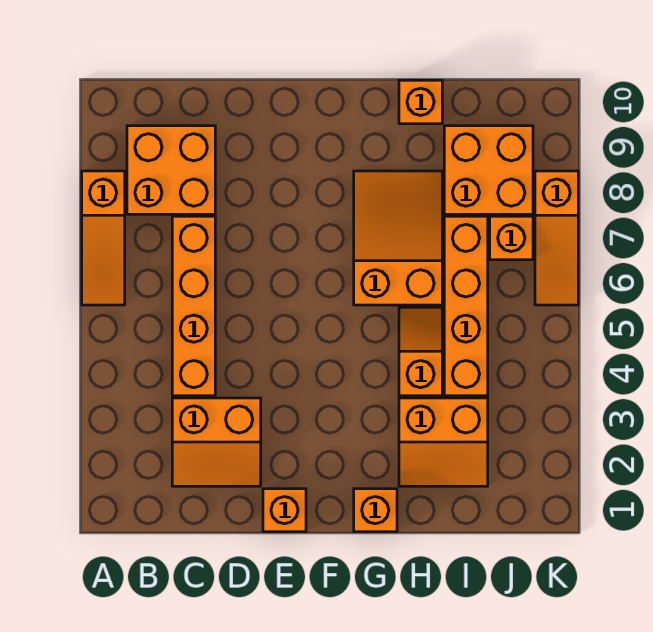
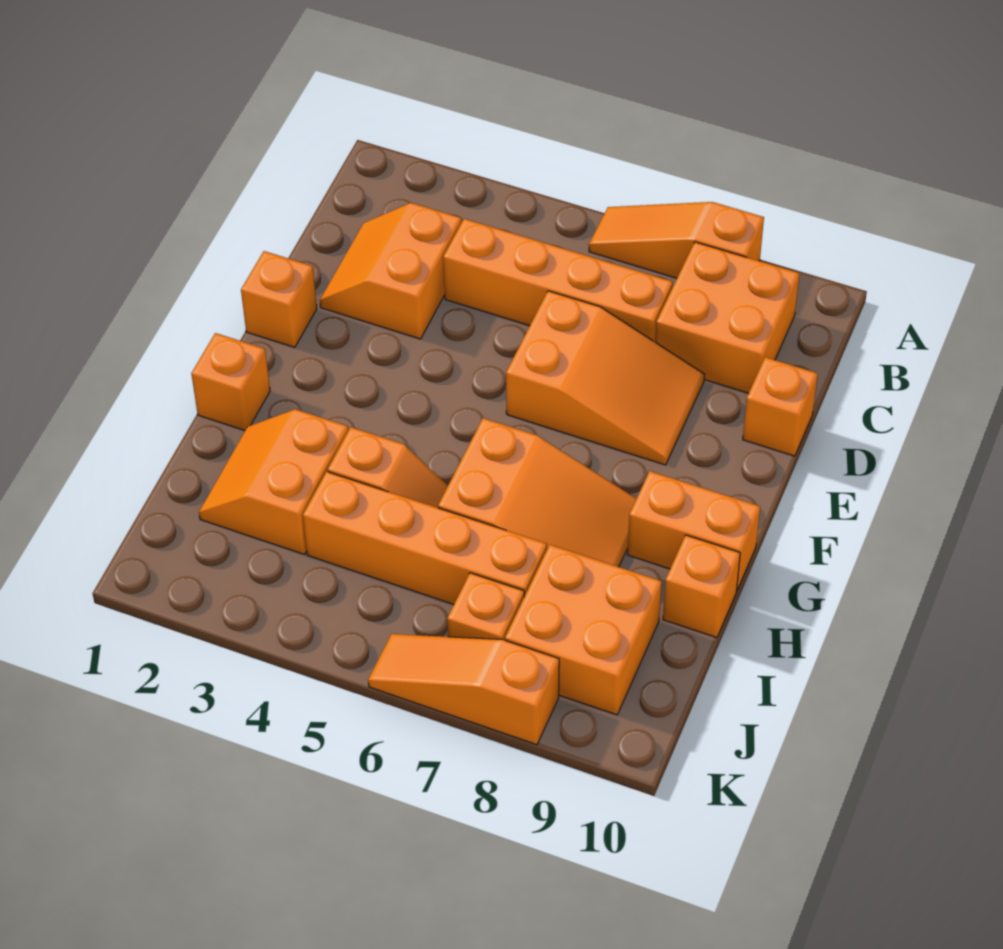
none -> orange slope D6:E8 level 1 top 6
none -> orange brick D10 level 1
none -> orange brick G9:G10 level 1

